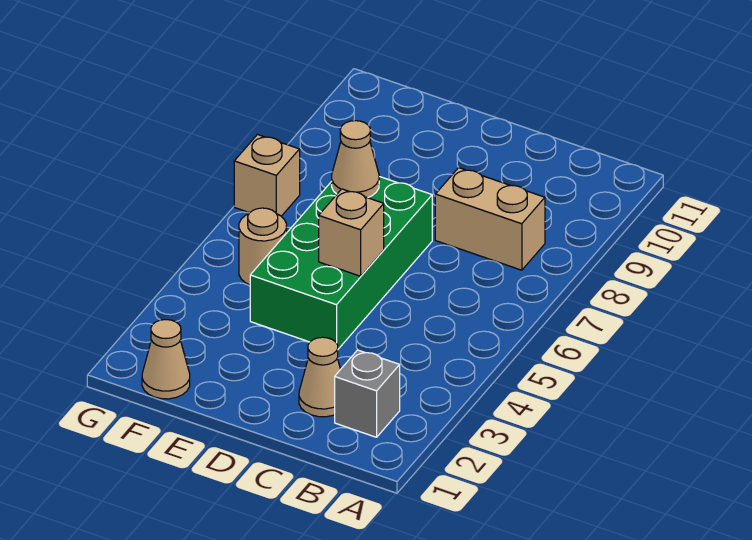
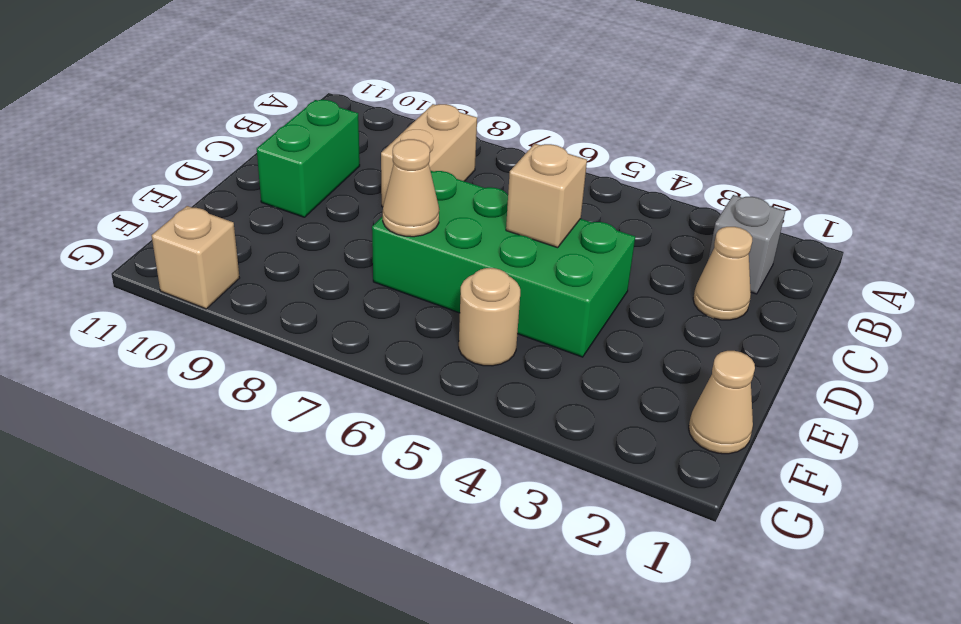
none -> green brick C10:D10 level 1
tan brick G7 level 1 -> tan brick G10 level 1

